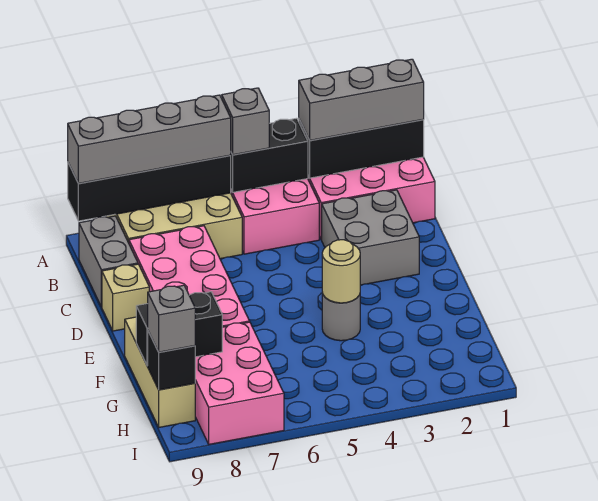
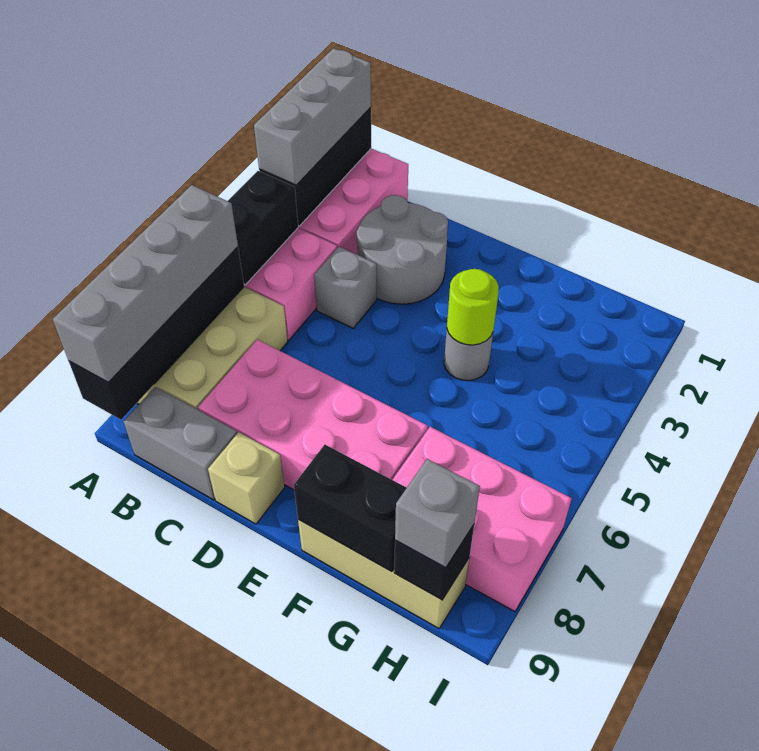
grey brick A5 level 3 -> grey brick C4 level 1
grey brick C2:D3 level 1 -> grey round brick C2:D3 level 1
tan round brick F4 level 2 -> lime round brick F4 level 2
black brick G8:G9 level 2 -> black brick F9:G9 level 2

